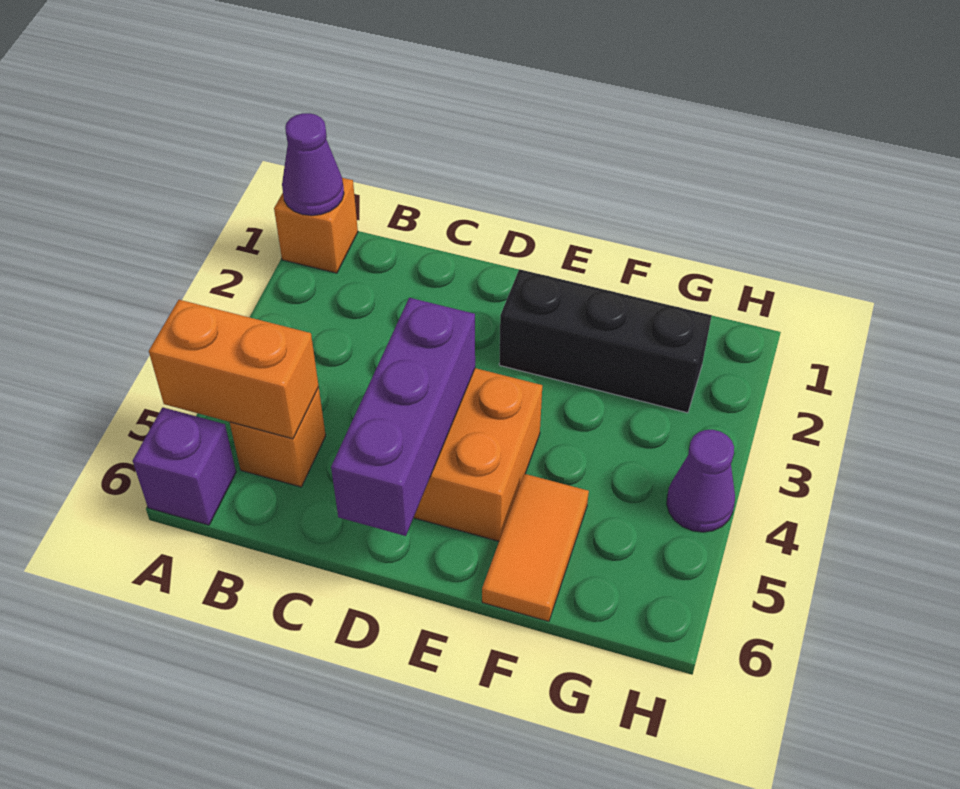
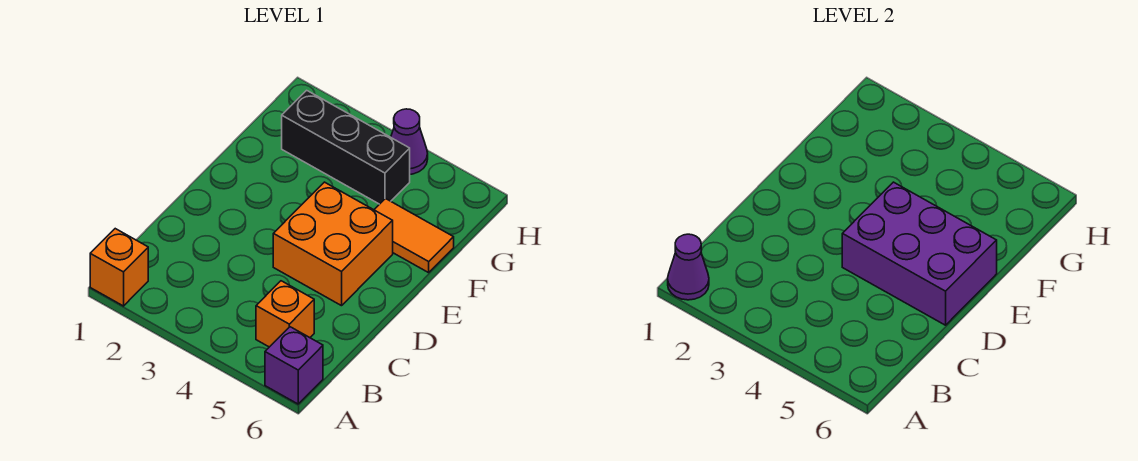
orange brick A5:B5 level 2 -> none
purple brick D4:D6 level 2 -> purple brick D4:E6 level 2
black brick E2:G2 level 1 -> black brick G2:G4 level 1

